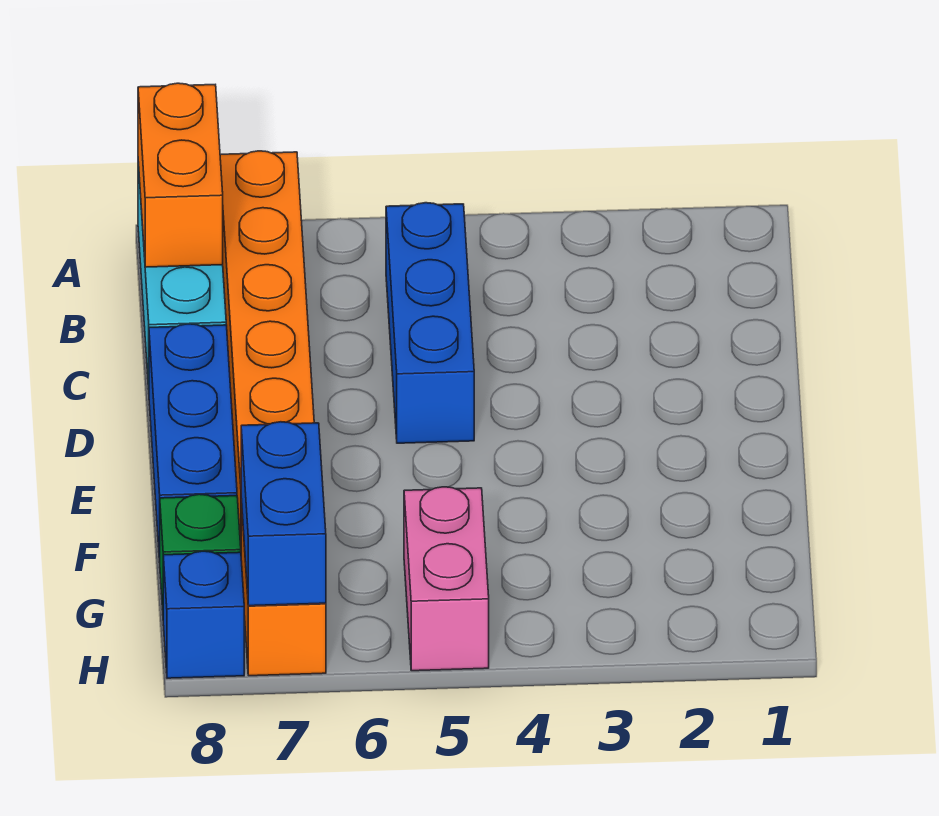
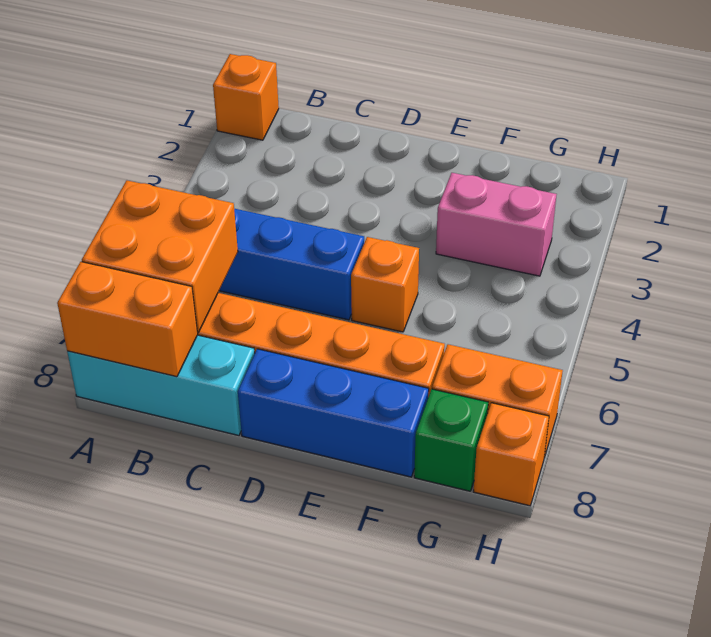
none -> orange brick A1 level 1
none -> orange brick A6:B7 level 2
none -> orange brick E5 level 1
pink brick G5:H5 level 1 -> pink brick F3:G3 level 1
blue brick G7:H7 level 2 -> none
blue brick H8 level 1 -> orange brick H8 level 1

